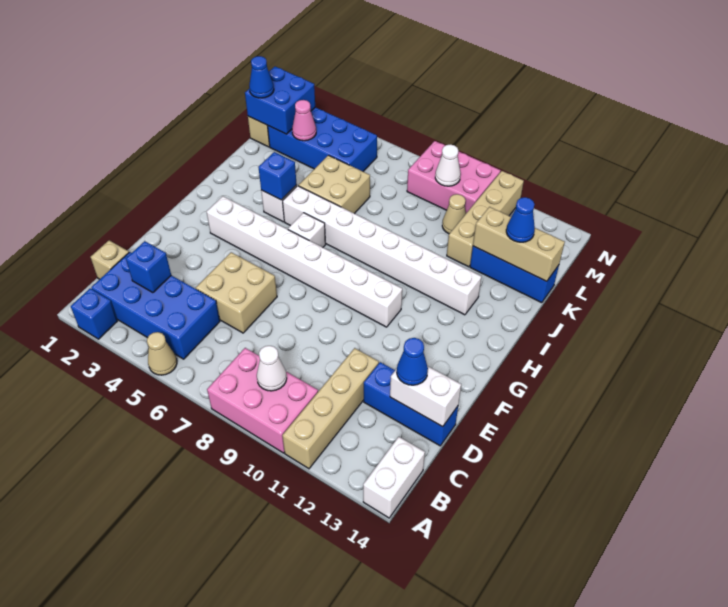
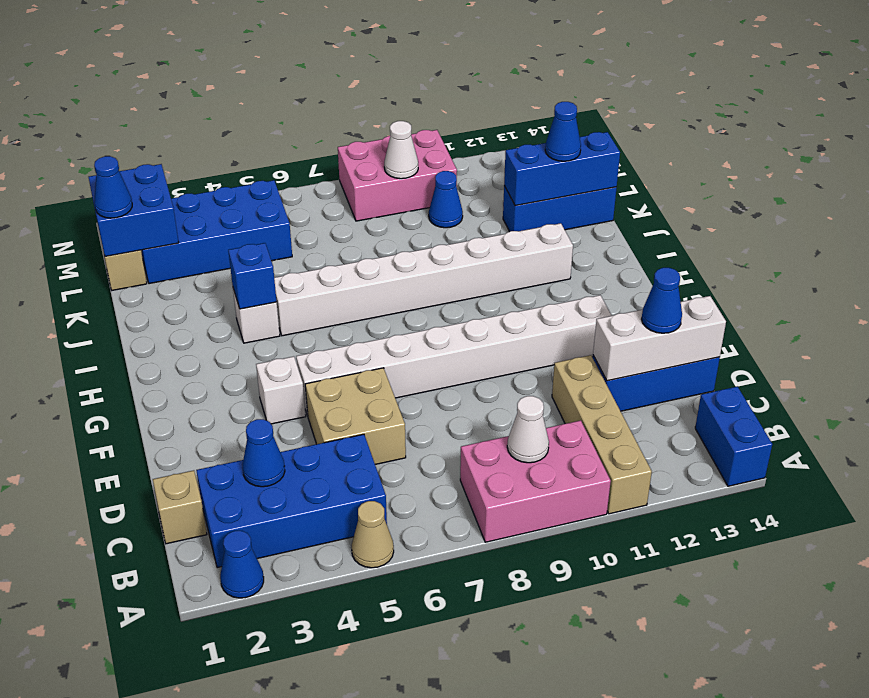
blue brick A2 level 1 -> blue cone A2 level 1
white brick A14:B14 level 1 -> blue brick A14:B14 level 1
blue brick C3 level 2 -> blue cone C3 level 2
white brick D13:D14 level 2 -> white brick D12:D14 level 2
white brick G3:G10 level 1 -> white brick F5:F12 level 1
white brick H6 level 1 -> white brick F4 level 1
tan brick J5:K6 level 1 -> none
tan brick K11:N11 level 1 -> none
tan brick K12:K14 level 2 -> blue brick K12:K14 level 2
pink cone L3 level 2 -> none
tan cone L10 level 1 -> blue cone L10 level 1

